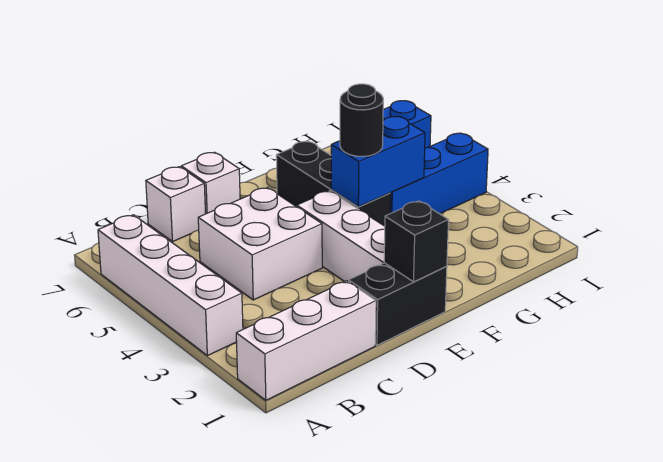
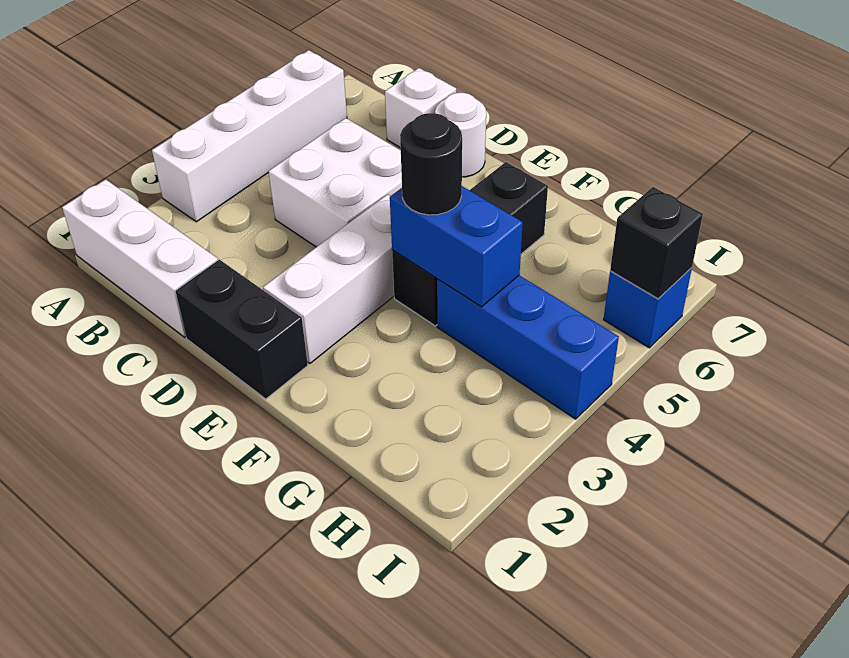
white brick D7 level 1 -> white round brick D7 level 1
black brick E1 level 2 -> black brick I6 level 2

